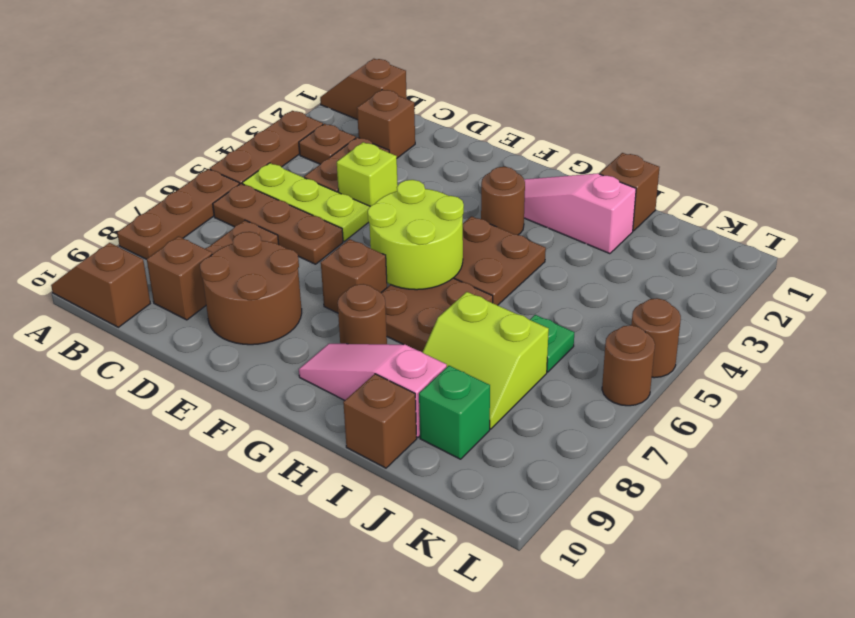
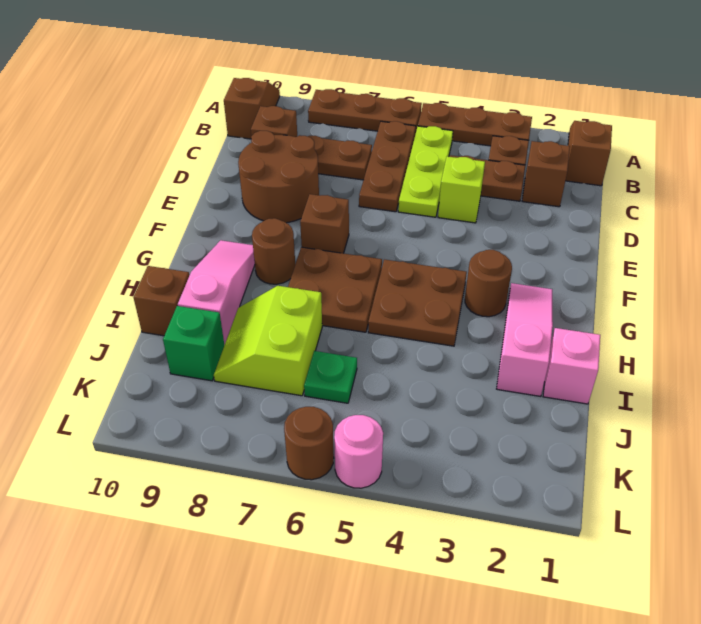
lime round brick F5:G6 level 2 -> none
brown brick I1 level 1 -> pink brick I1 level 1
brown round brick L5 level 1 -> pink round brick L5 level 1

